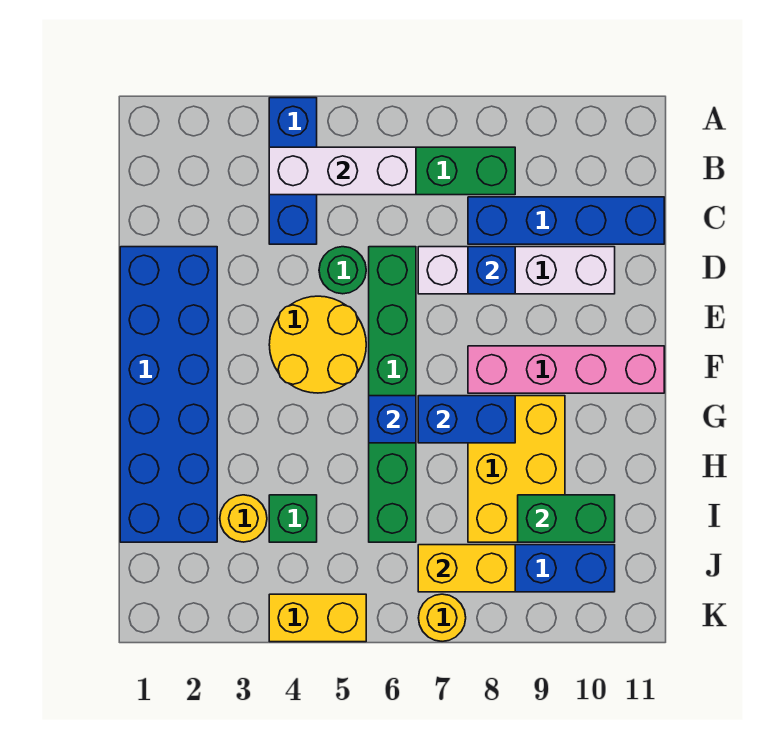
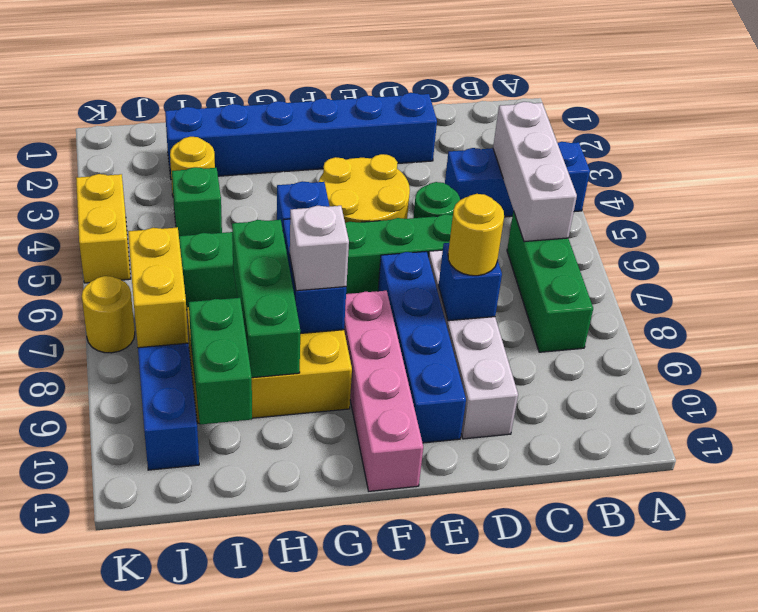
blue brick C8:C11 level 1 -> blue brick E7:E10 level 1
blue brick D1:I2 level 1 -> blue brick D2:I2 level 1
none -> yellow round brick D8 level 3
none -> white brick G8 level 3
none -> green brick H7:H9 level 2

